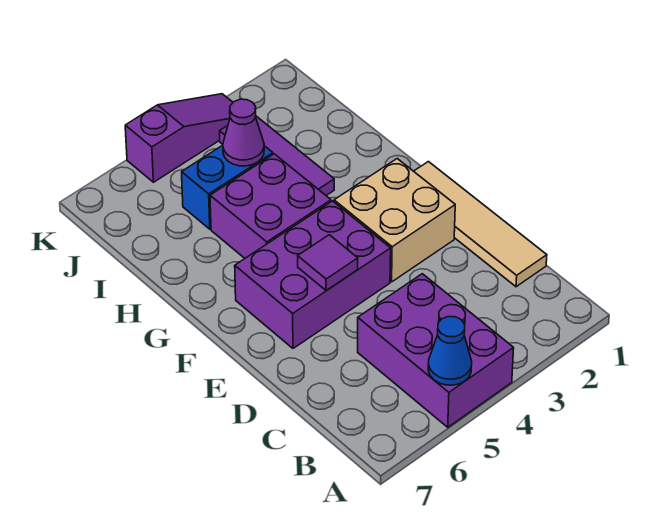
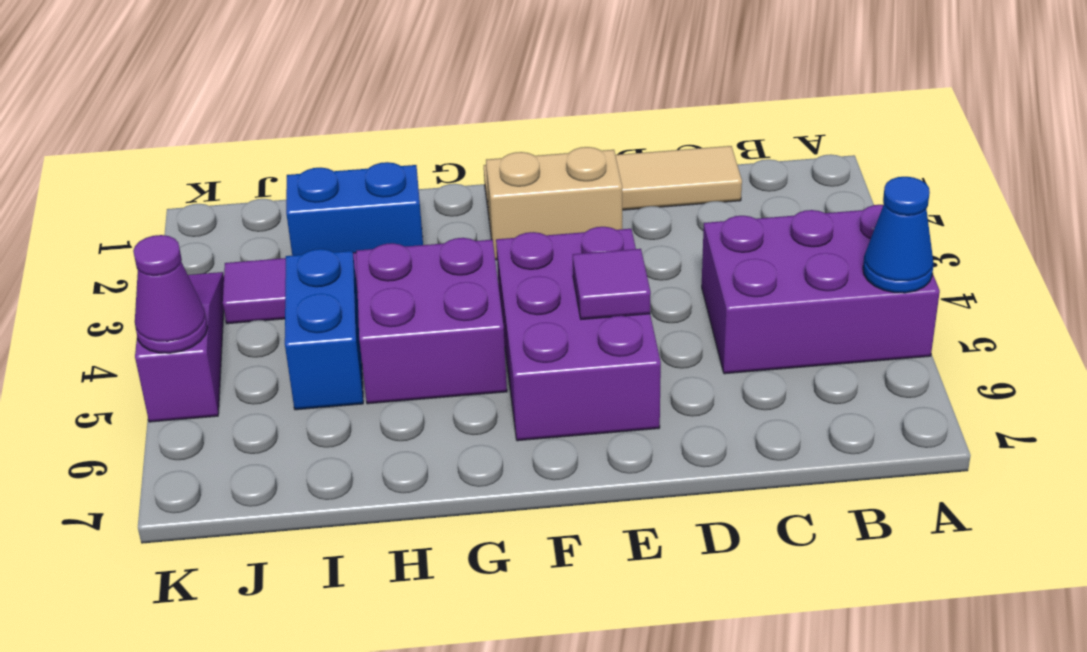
tan brick E2:F3 level 1 -> tan brick E2:F2 level 1
none -> blue brick H2:I2 level 1
purple cone I4 level 2 -> purple cone K5 level 2

